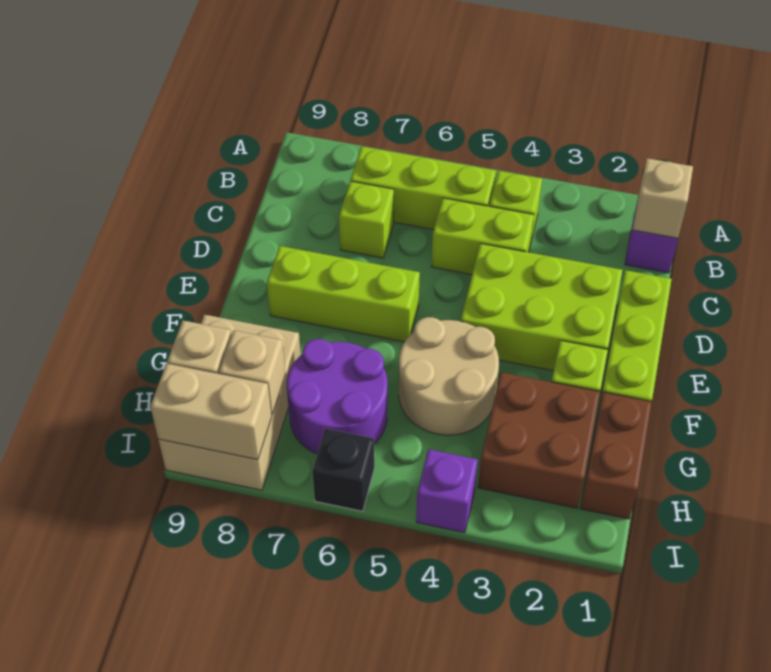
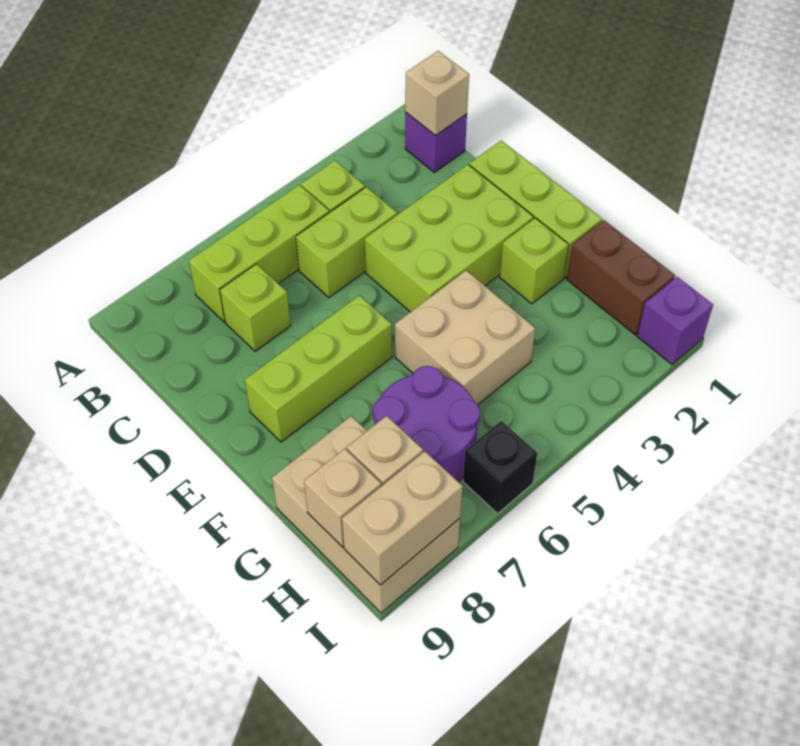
tan round brick F4:G5 level 1 -> tan brick F4:G5 level 1
brown brick G2:H3 level 1 -> none
purple brick I4 level 1 -> purple brick I1 level 1

